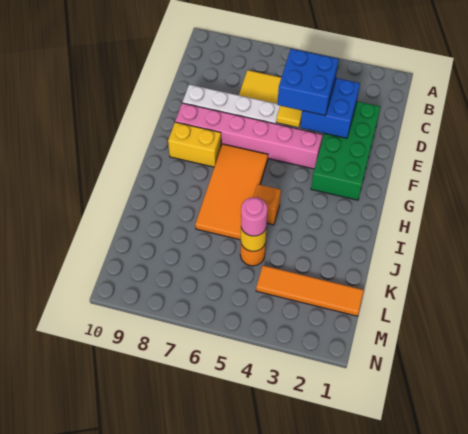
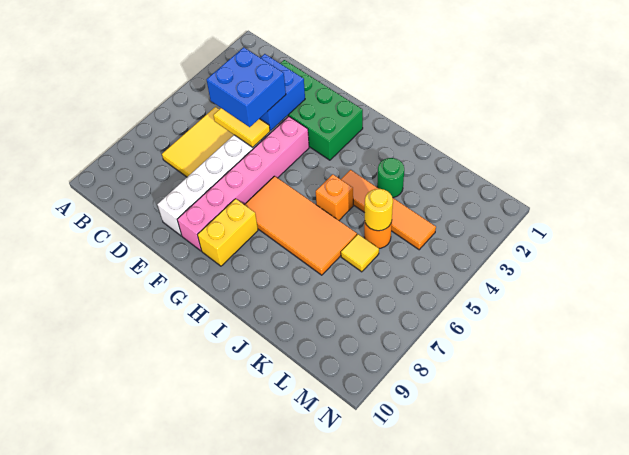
none -> green round brick J3 level 1
pink round brick K5 level 3 -> none
none -> yellow tile K6 level 1
orange tile L1:L4 level 1 -> orange tile I4:L4 level 1

